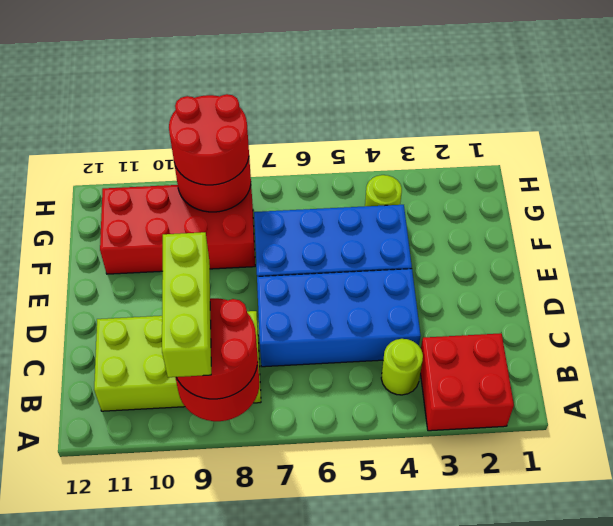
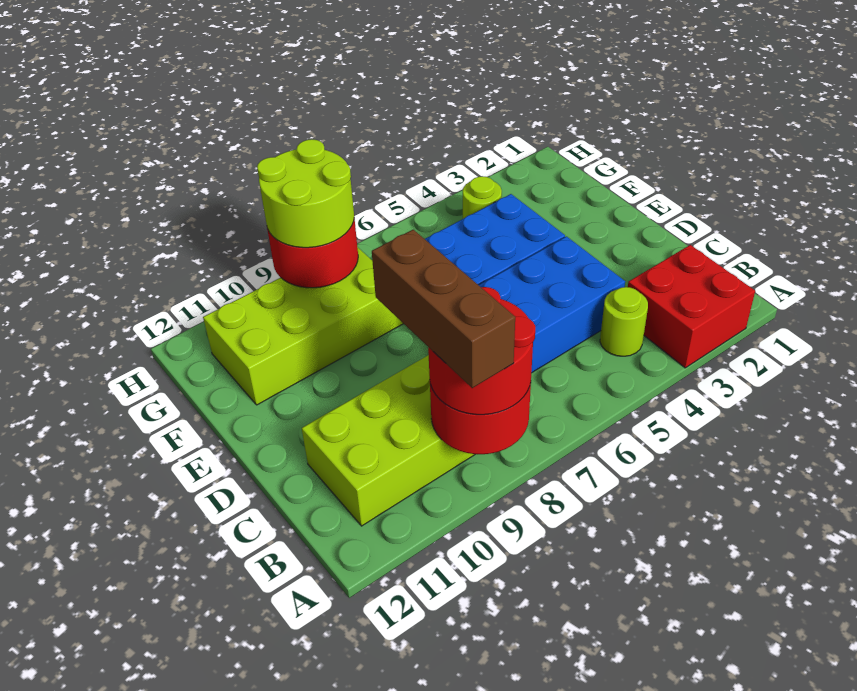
lime brick A9:C9 level 4 -> brown brick A9:C9 level 4
red brick F8:G11 level 1 -> lime brick F8:G11 level 1
red round brick G8:H9 level 3 -> lime round brick G8:H9 level 3

